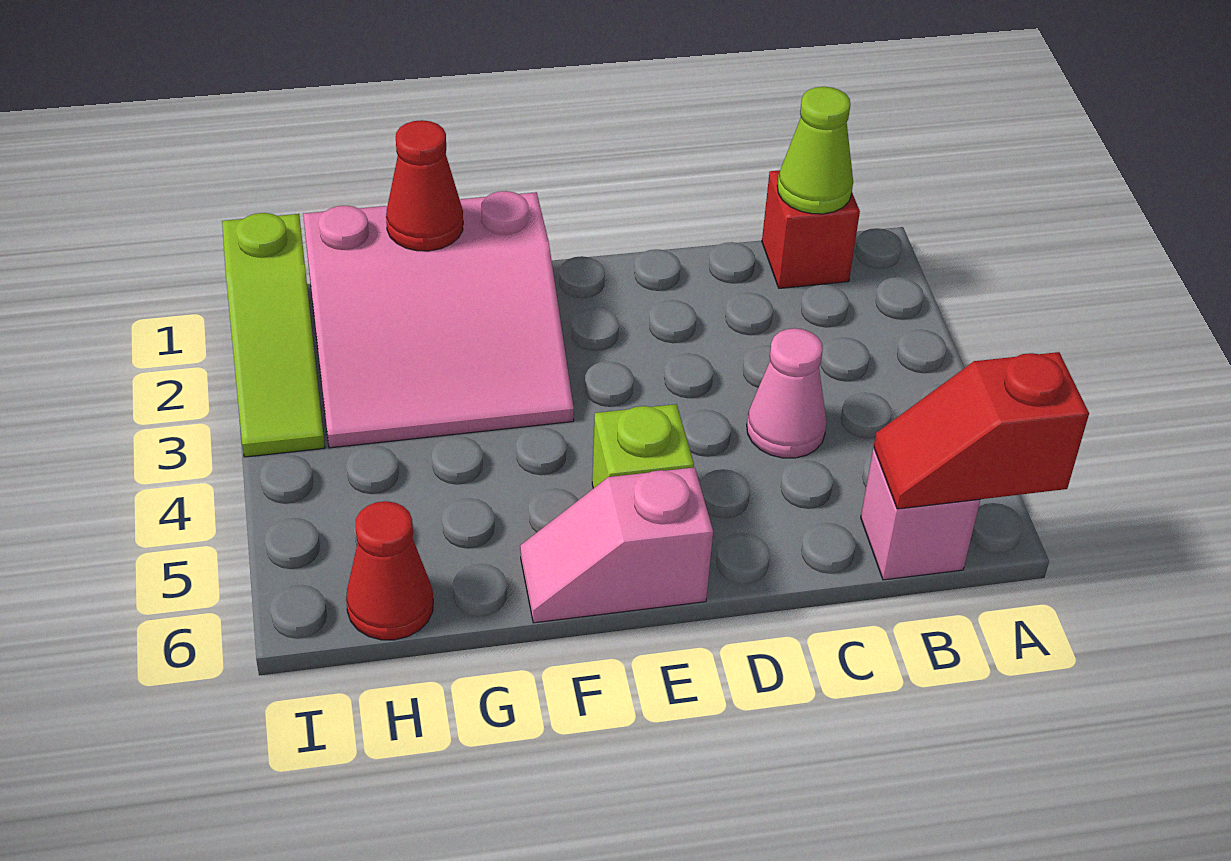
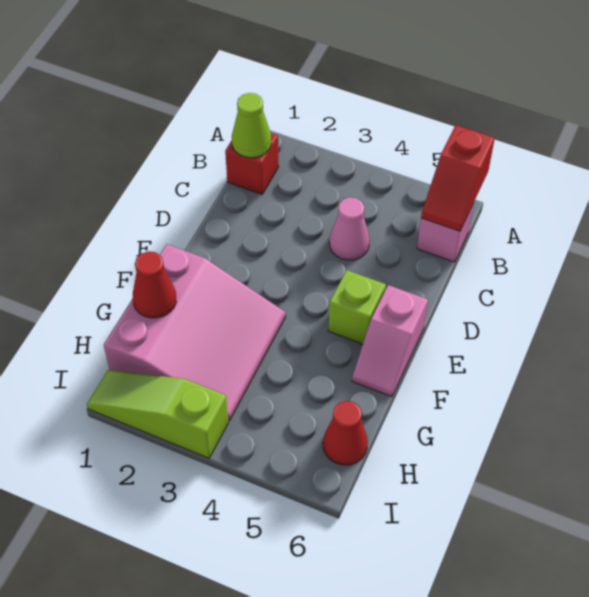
lime slope I1:I3 level 1 top 1 -> lime slope I1:I3 level 1 top 3

